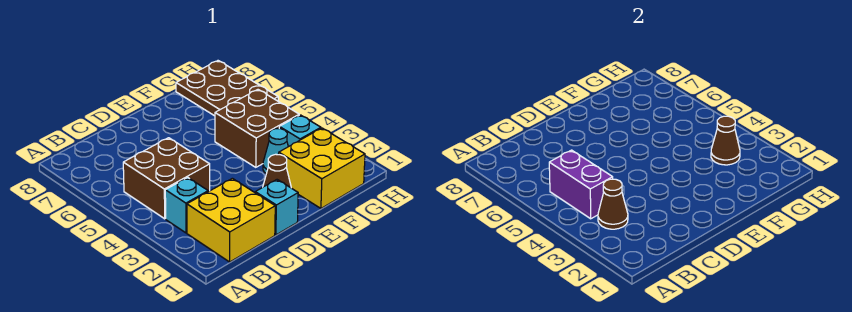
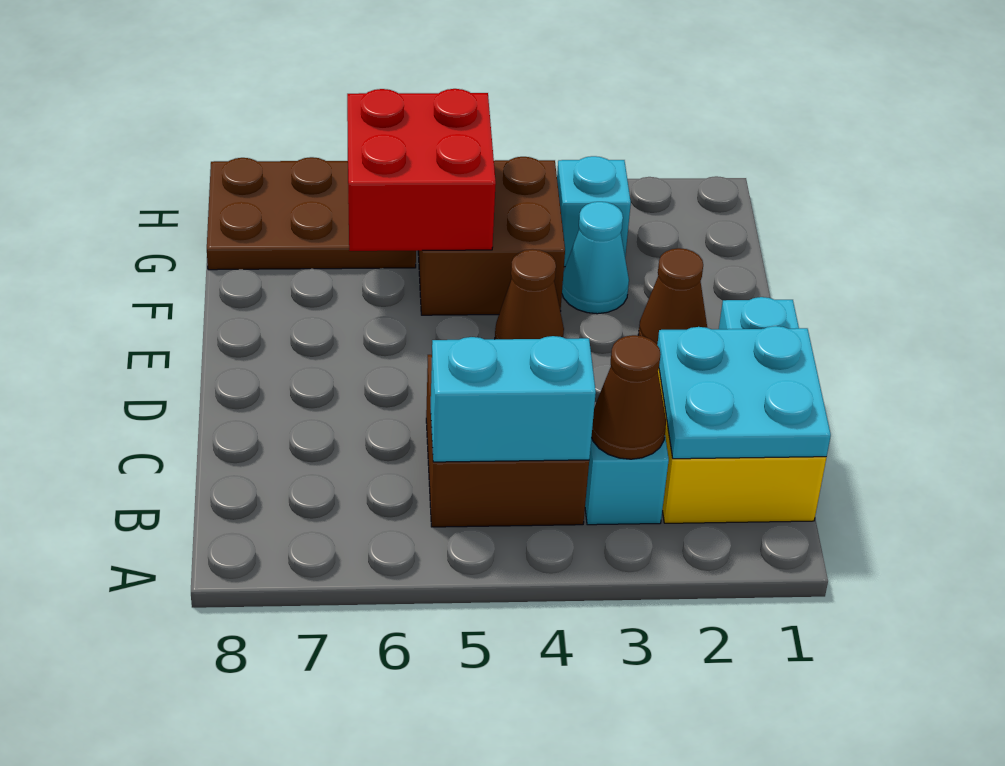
none -> cyan plate B1:C2 level 2
purple brick B4:B5 level 2 -> cyan brick B4:B5 level 2
yellow brick F1:G2 level 1 -> none
none -> red brick F5:G6 level 2
brown cone G3 level 2 -> brown cone E4 level 1

